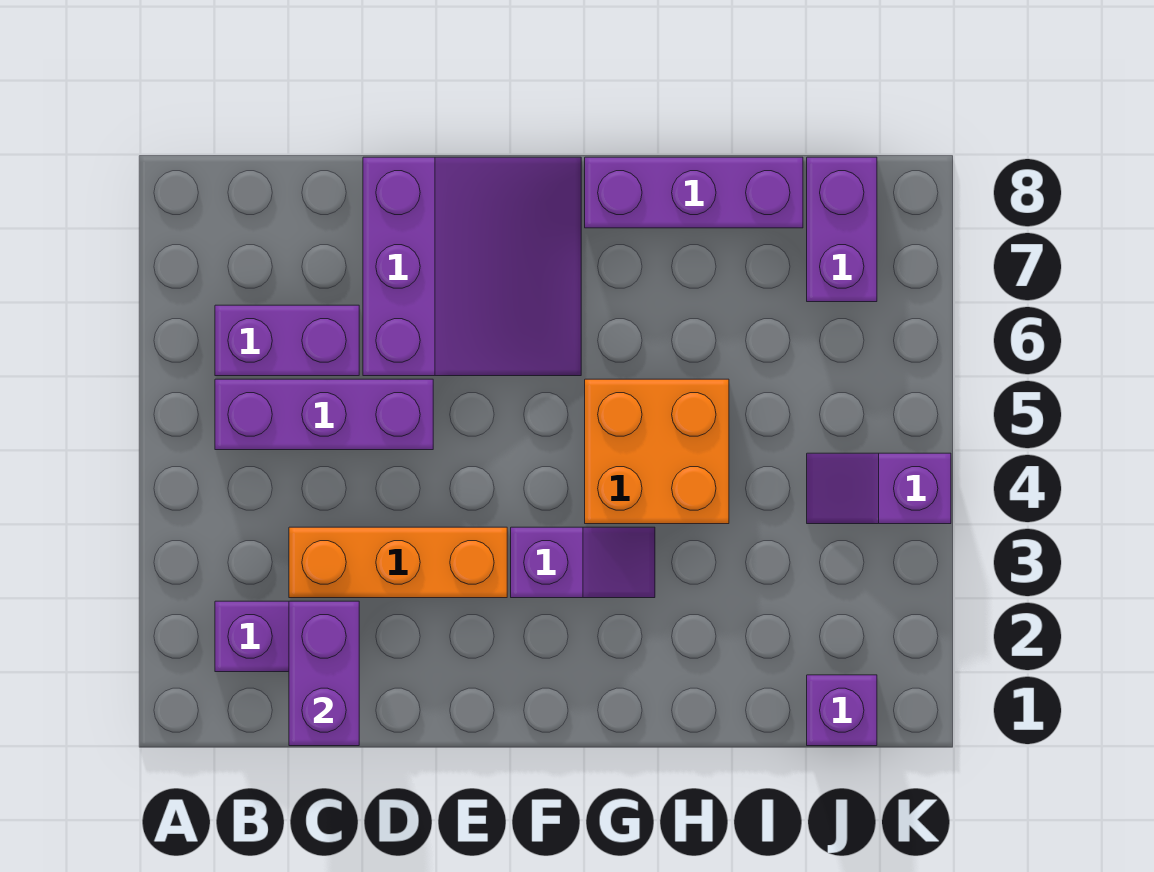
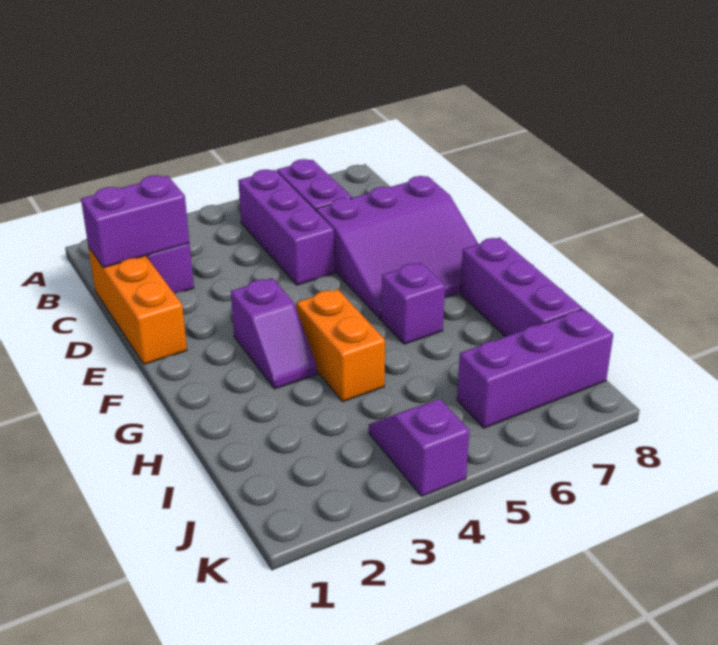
orange brick C3:E3 level 1 -> orange brick C1:E1 level 1
orange brick G4:H5 level 1 -> orange brick G4:H4 level 1
purple brick J1 level 1 -> purple brick G6 level 1
purple brick J7:J8 level 1 -> purple brick J6:J8 level 1

